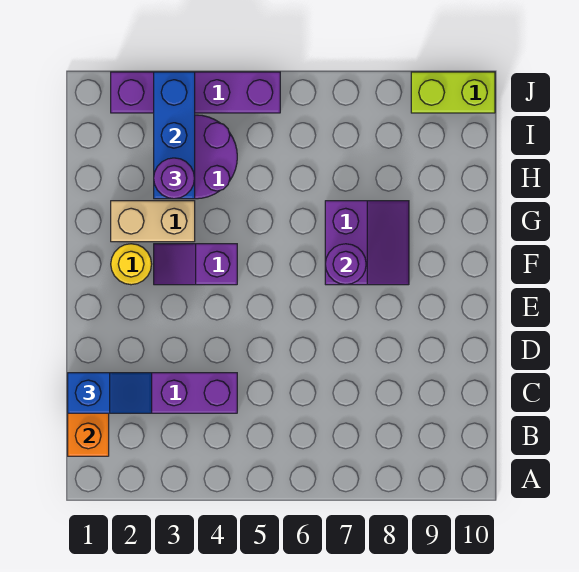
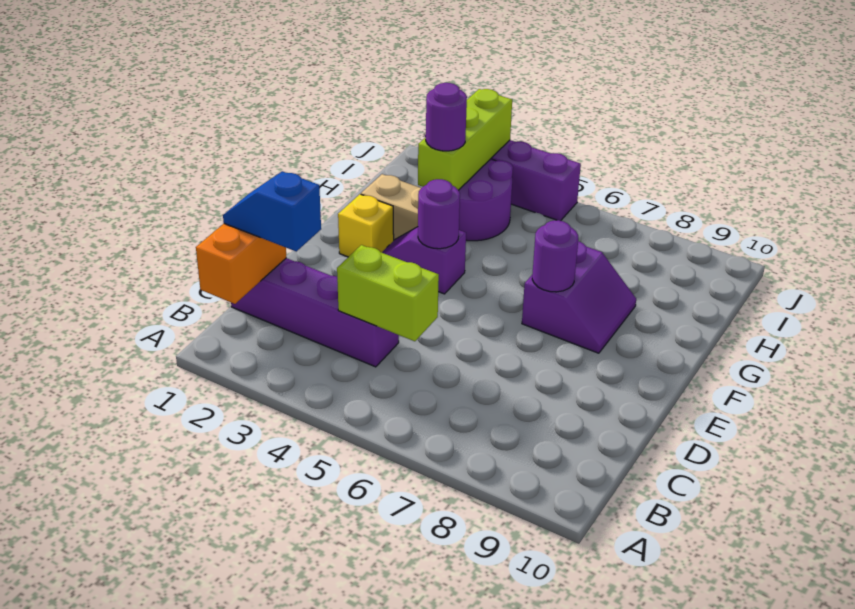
blue slope C1:C2 level 3 top 1 -> blue slope C1:C2 level 3 top 2
yellow round brick F2 level 1 -> yellow brick F2 level 1
none -> purple round brick F4 level 2
blue brick H3:J3 level 2 -> lime brick H3:J3 level 2
lime brick J9:J10 level 1 -> lime brick C4:C5 level 2

